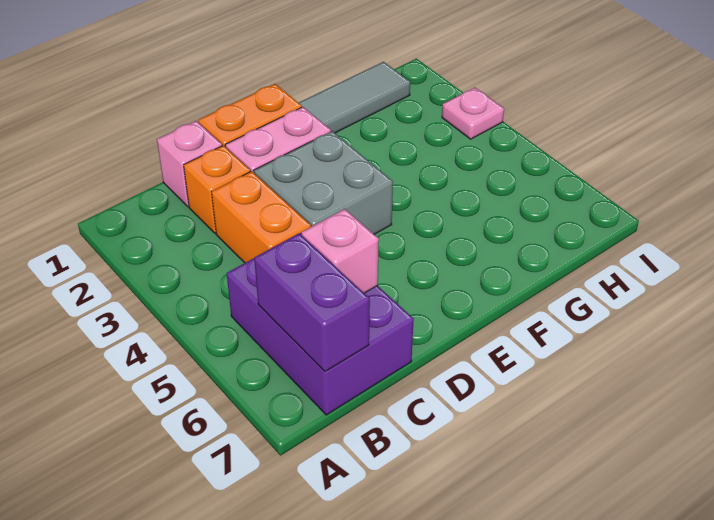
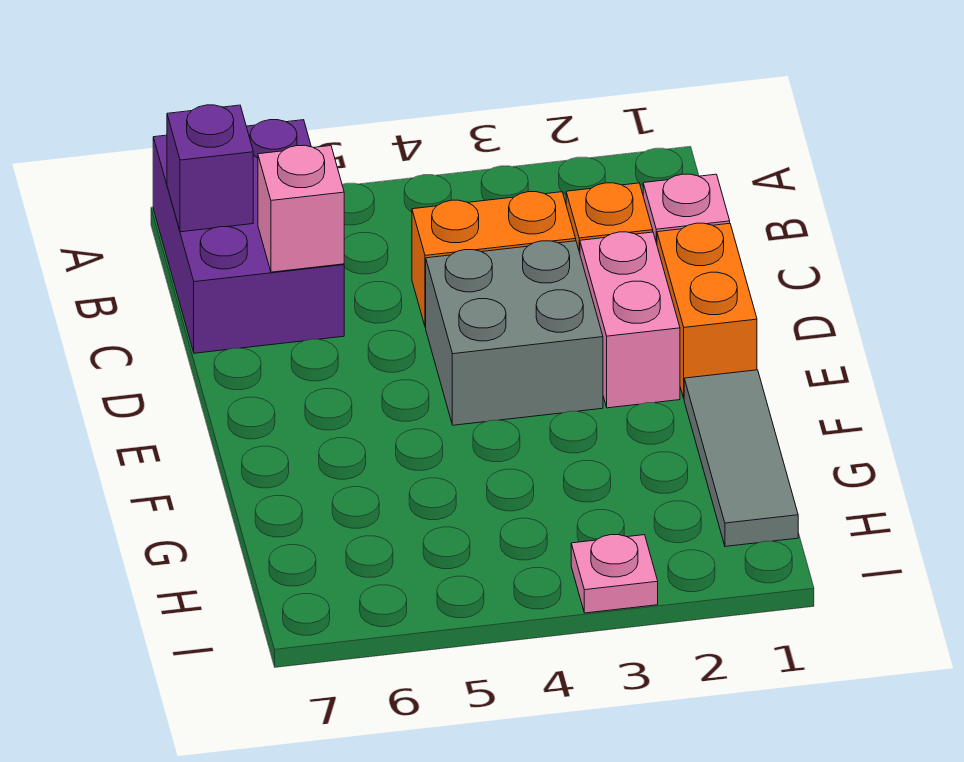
purple brick B5:C7 level 1 -> purple brick A6:C7 level 1
purple brick B6:B7 level 2 -> purple brick B7 level 2

